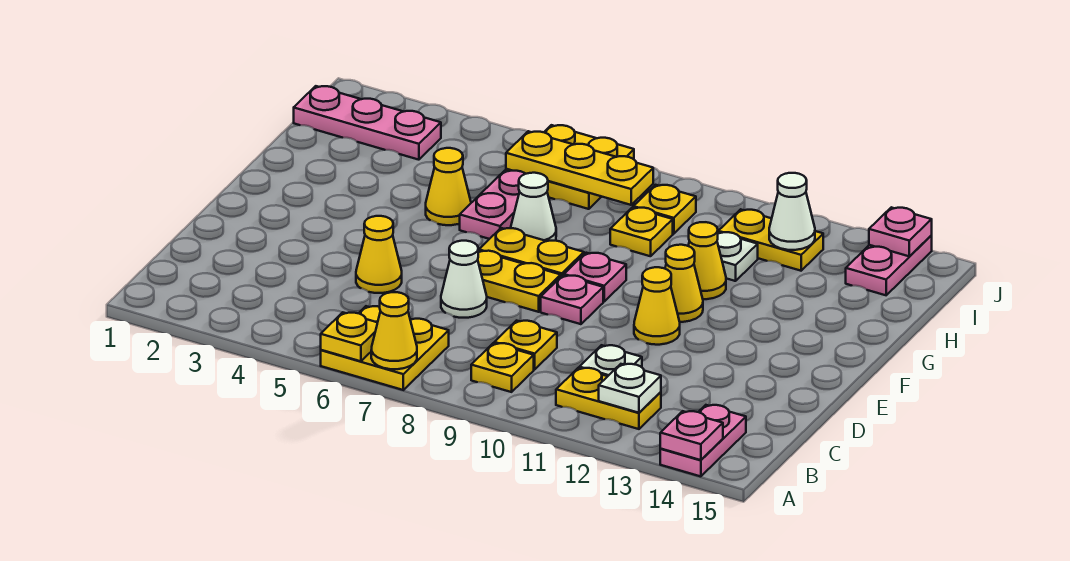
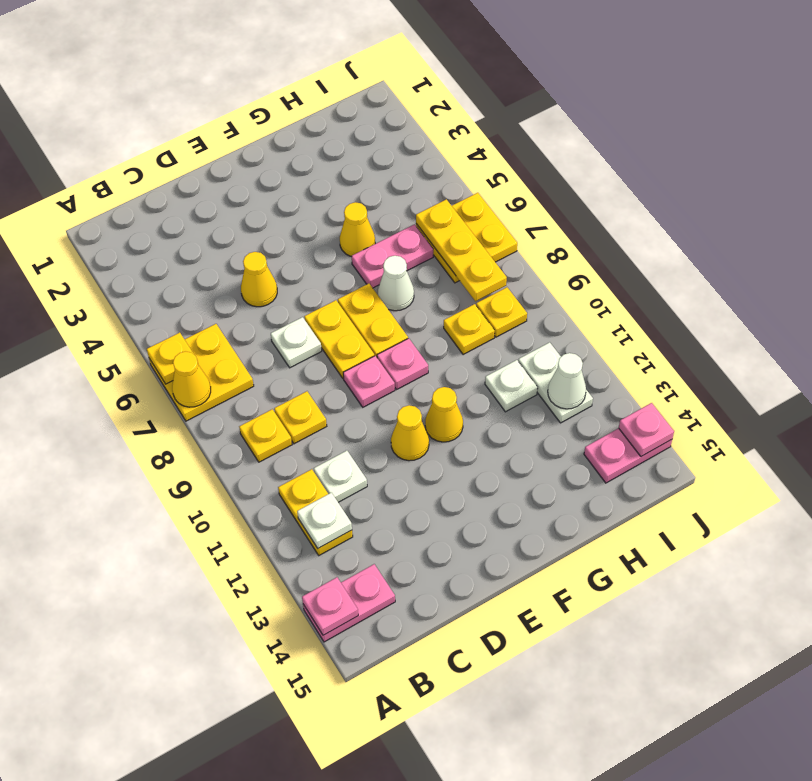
white cone D7 level 1 -> white plate D7 level 1
yellow cone G11 level 1 -> none
pink plate I1:I3 level 1 -> none
yellow plate I11:I12 level 1 -> white plate I11:I12 level 1

